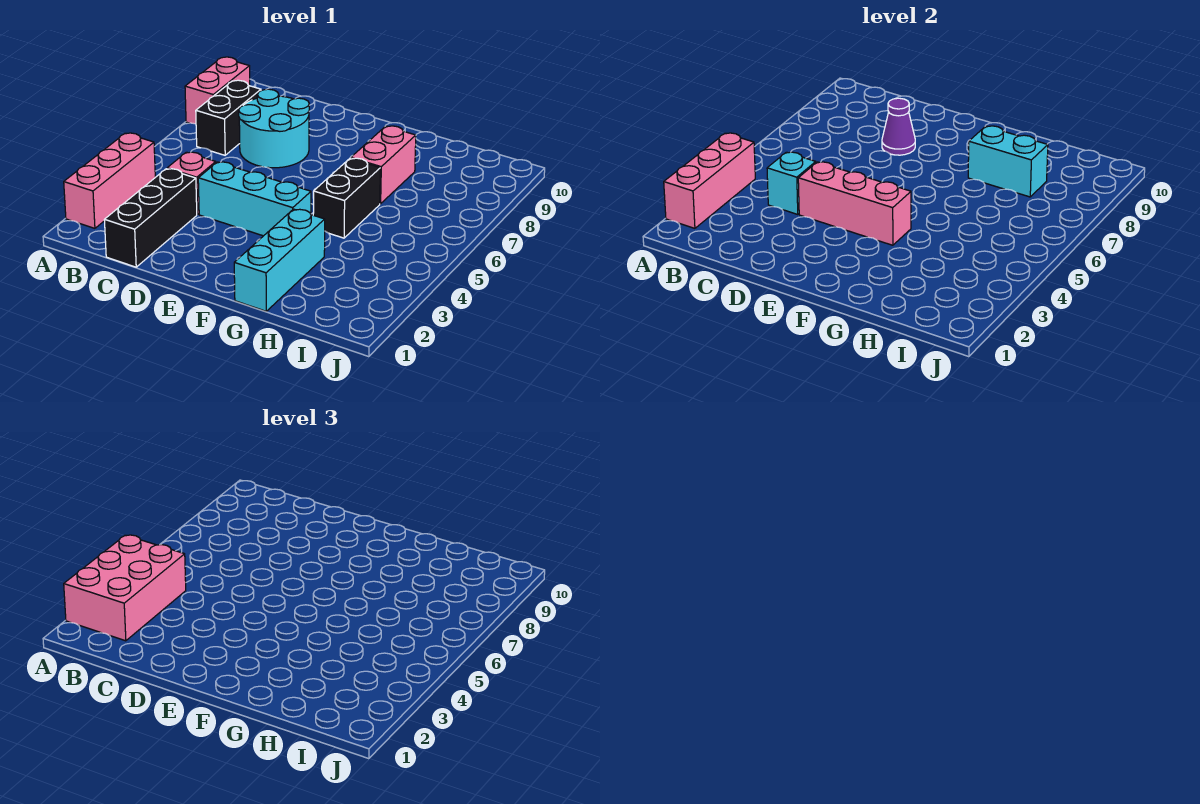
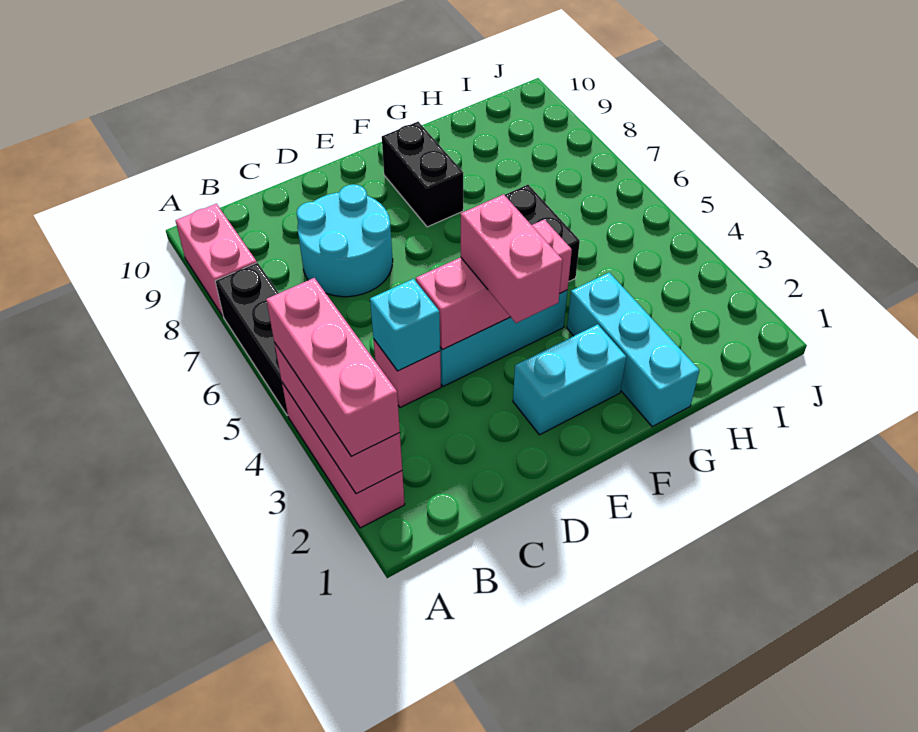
pink brick A2:B4 level 3 -> pink brick A2:A4 level 3
black brick B7:B8 level 1 -> black brick F8:F9 level 1
black brick C1:C3 level 1 -> black brick A5:A7 level 1
purple cone D8 level 2 -> none
pink brick G7:G8 level 1 -> pink brick E3:E4 level 3
cyan brick G8:H8 level 2 -> cyan brick E2:F2 level 1

